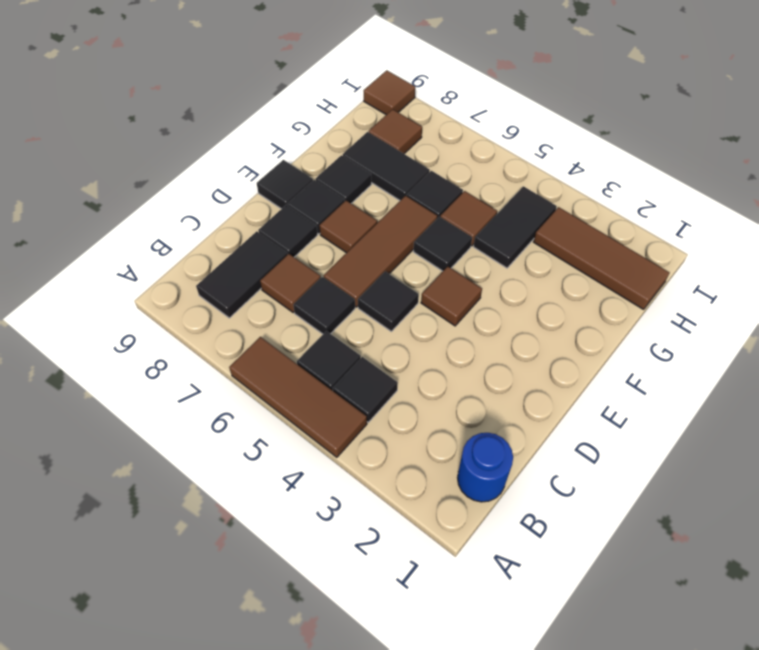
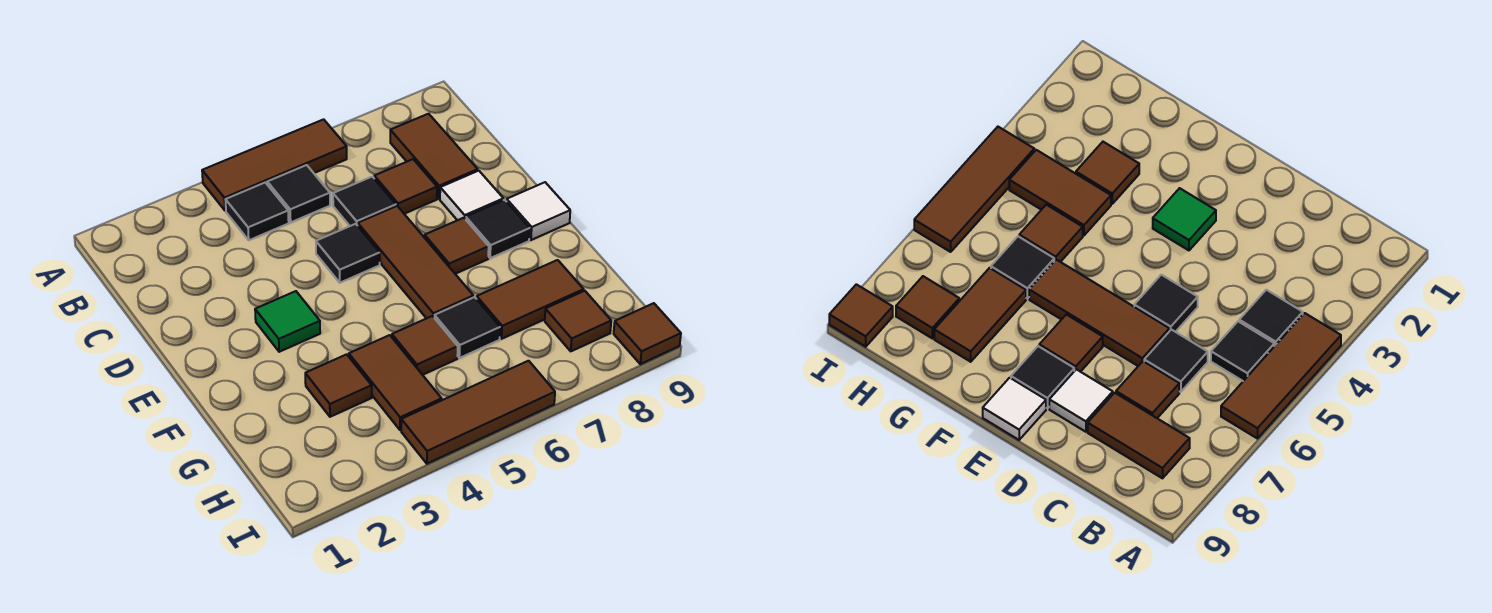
blue round brick B1 level 1 -> none
black tile B8:C8 level 1 -> brown tile B8:C8 level 1
black tile D8 level 1 -> white tile D8 level 1
none -> green tile E3 level 1
brown tile E4 level 1 -> brown tile G3 level 1
black tile E9 level 1 -> white tile E9 level 1
black tile F5 level 1 -> none
black tile F8 level 1 -> none
black tile G4:H4 level 1 -> brown tile G4:H4 level 1
black tile G7:G8 level 1 -> brown tile G7:G8 level 1
brown tile H1:H3 level 1 -> brown tile I4:I6 level 1

